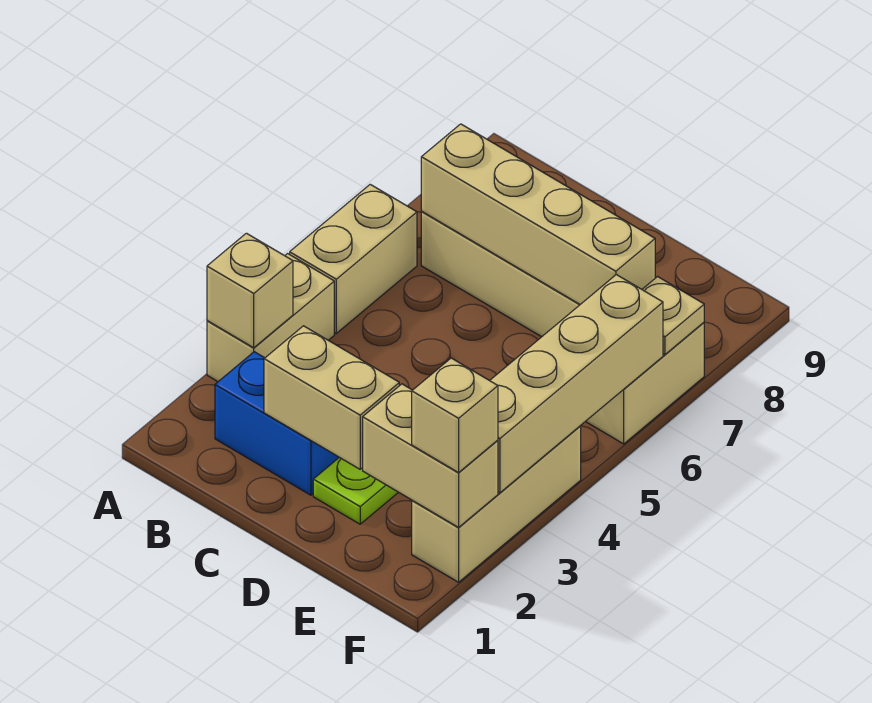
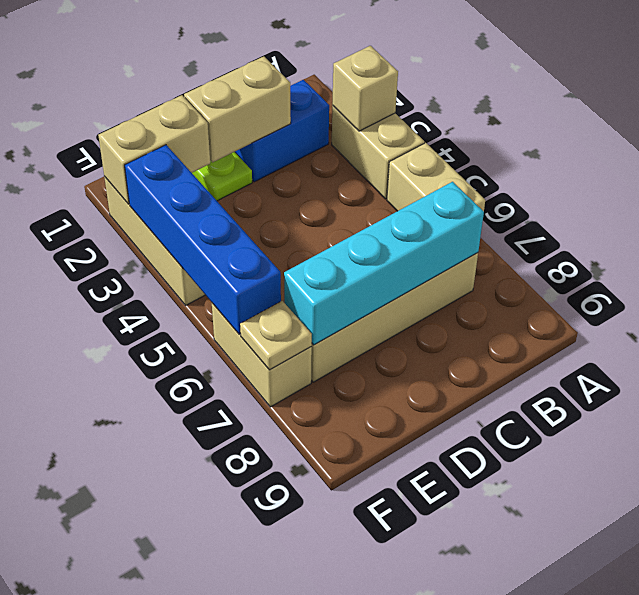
tan brick B7:E7 level 2 -> cyan brick B7:E7 level 2
tan brick F2 level 3 -> none
tan brick F3:F6 level 2 -> blue brick F3:F6 level 2

